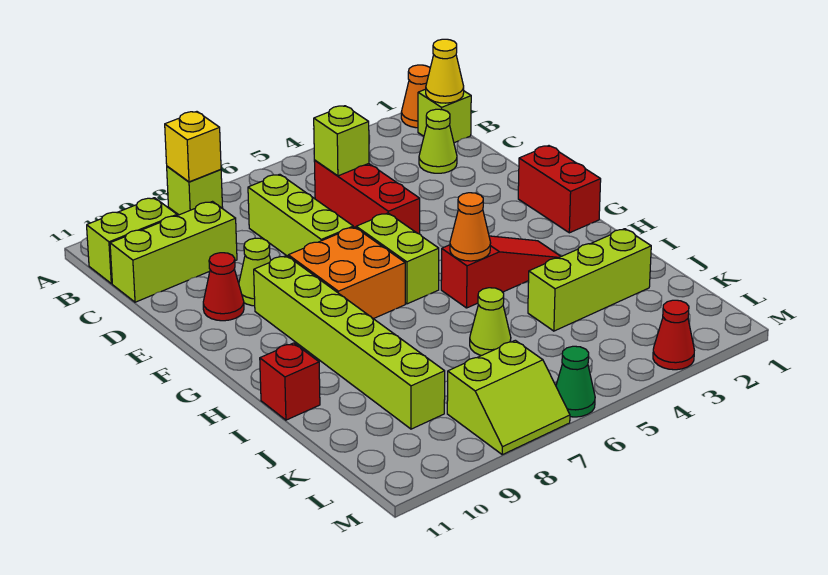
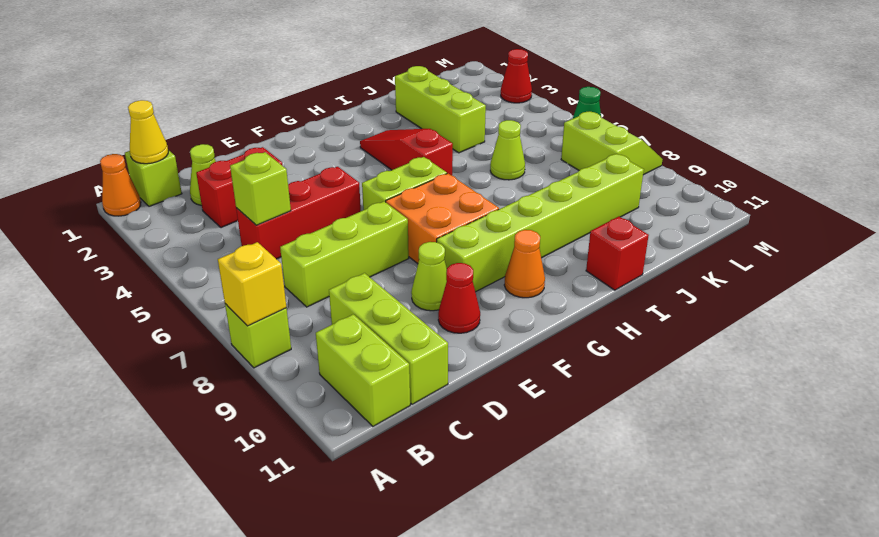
red brick F1:G1 level 1 -> red brick C3:D3 level 1
orange cone H5 level 2 -> orange cone G10 level 1

